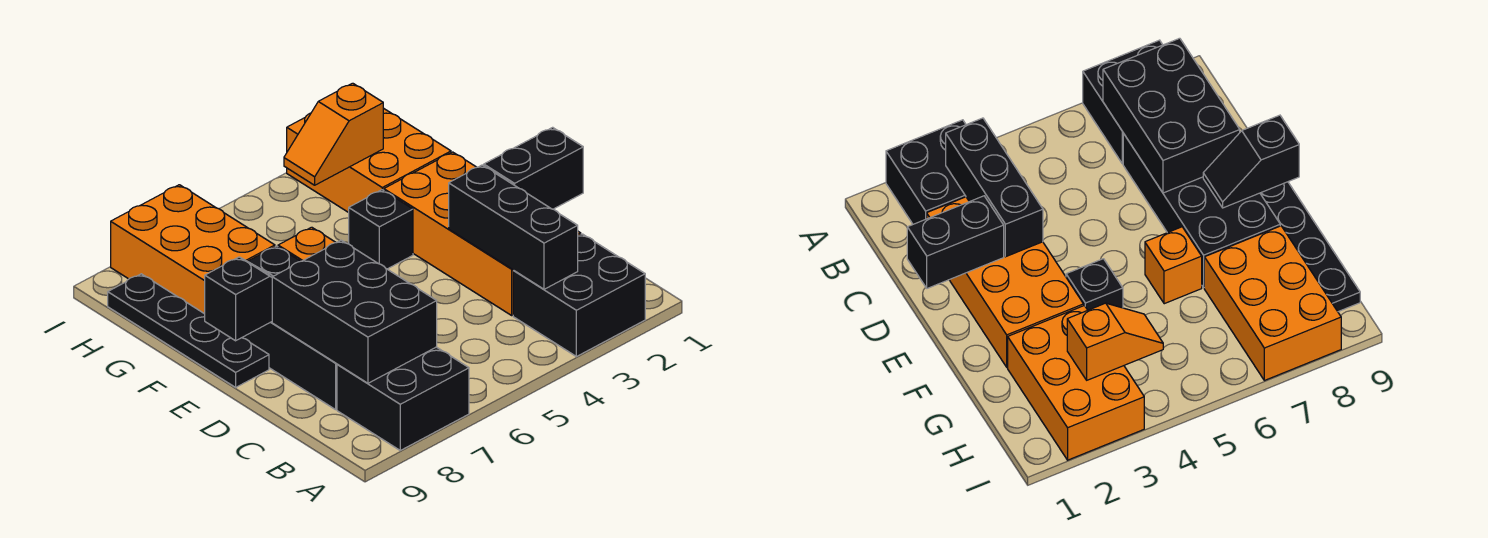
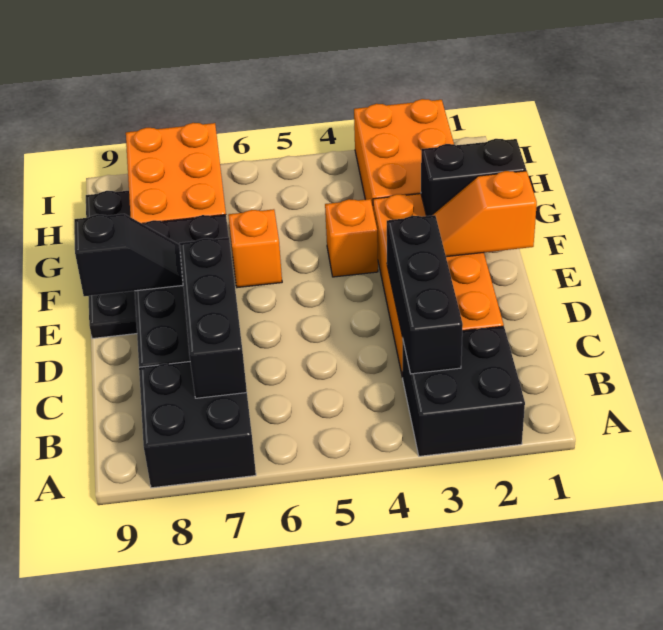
black brick B7:D8 level 2 -> black brick B7:D7 level 2
black brick D1:D2 level 2 -> black brick F1:F2 level 2
black brick F4 level 1 -> orange brick F4 level 1
orange slope H3:H4 level 2 top 3 -> orange slope E1:E2 level 2 top 1

